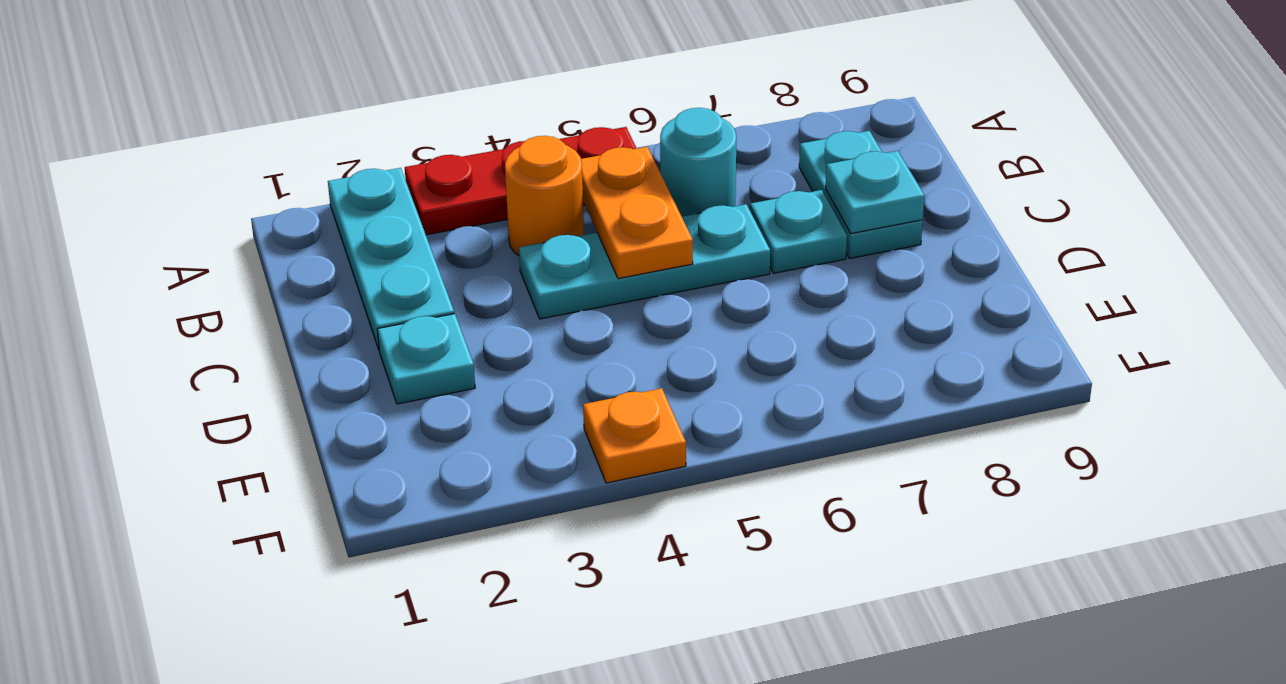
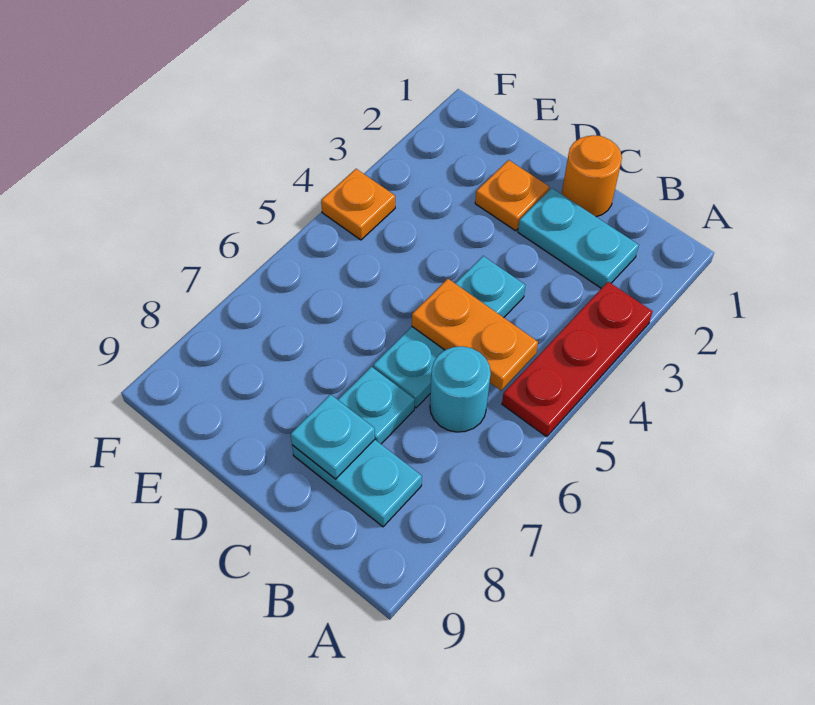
cyan plate A2:C2 level 1 -> cyan plate B2:C2 level 1
orange round brick B4 level 1 -> orange round brick C1 level 1
cyan plate D2 level 1 -> orange plate D2 level 1

